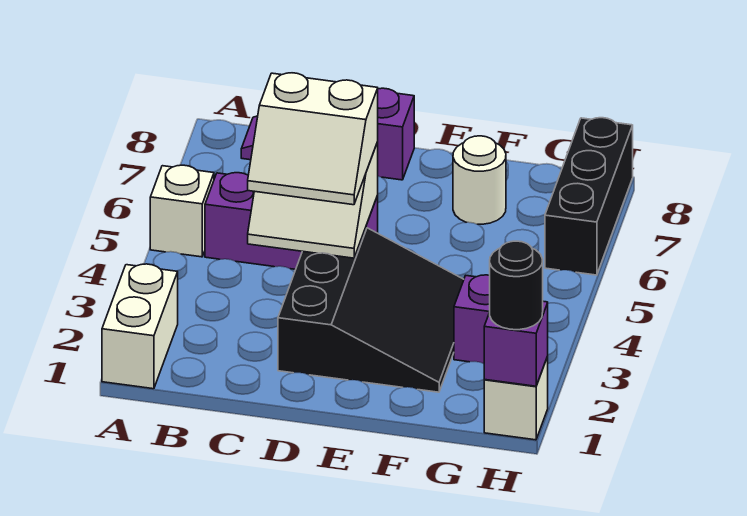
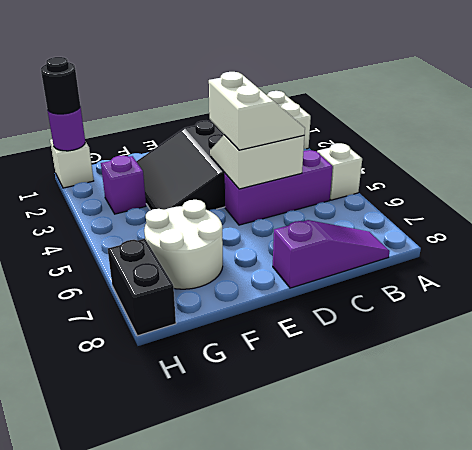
white slope C4:D5 level 3 top 5 -> white slope C4:D5 level 3 top D
white round brick F7 level 1 -> white round brick F6:G7 level 1
purple brick H1 level 2 -> purple round brick H1 level 2
black brick H6:H8 level 1 -> black brick H7:H8 level 1

